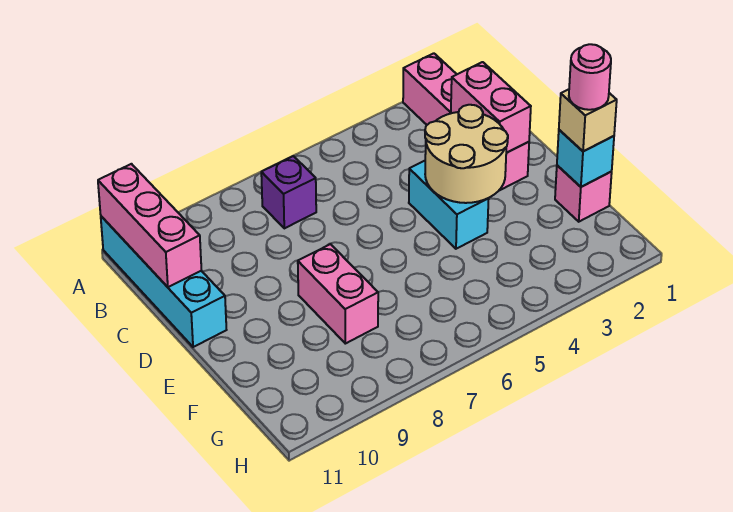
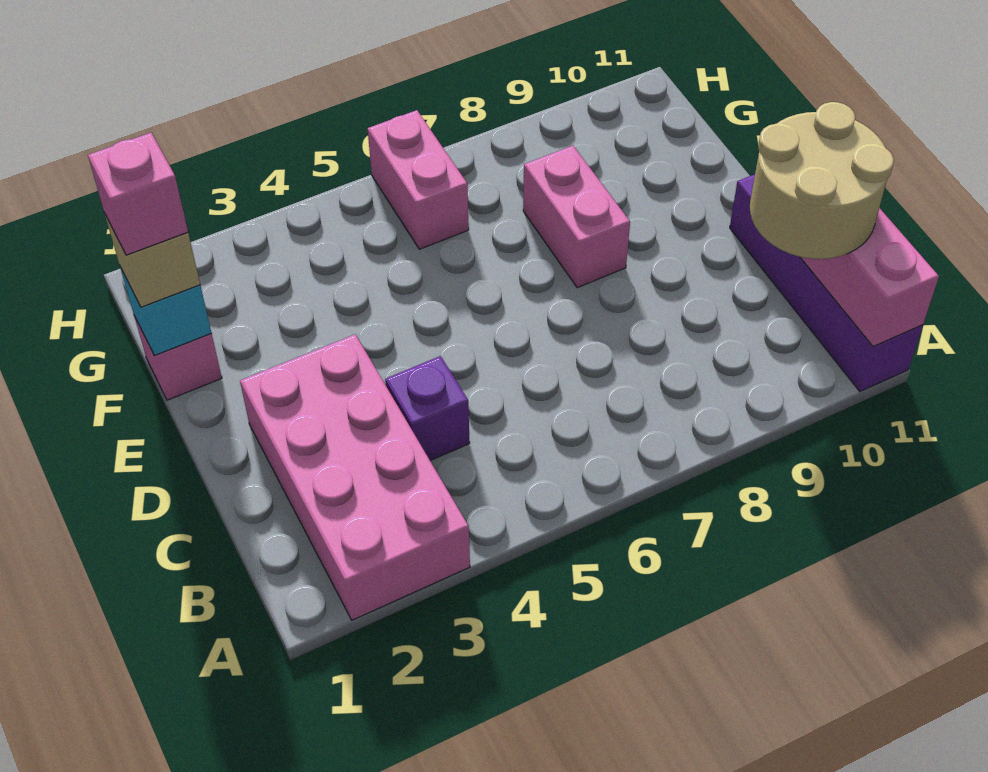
pink brick A2:D2 level 1 -> pink brick A2:D3 level 1
cyan brick A11:D11 level 1 -> purple brick A11:D11 level 1
purple brick B7 level 1 -> purple brick C4 level 1
pink brick C2:D2 level 2 -> pink brick G6:H6 level 1
tan round brick D3:E4 level 2 -> tan round brick B10:C11 level 3
cyan brick D4:E4 level 1 -> none
pink round brick F1 level 4 -> pink brick F1 level 4

